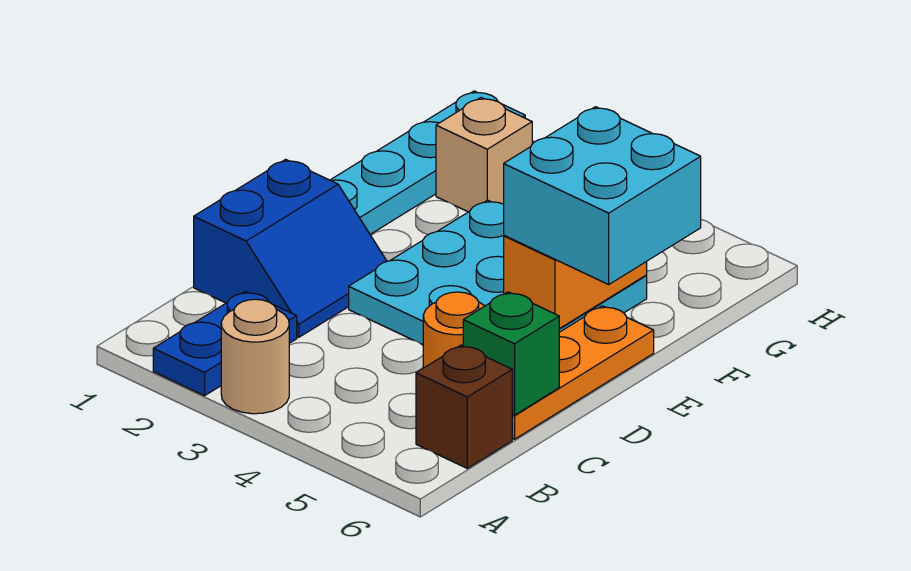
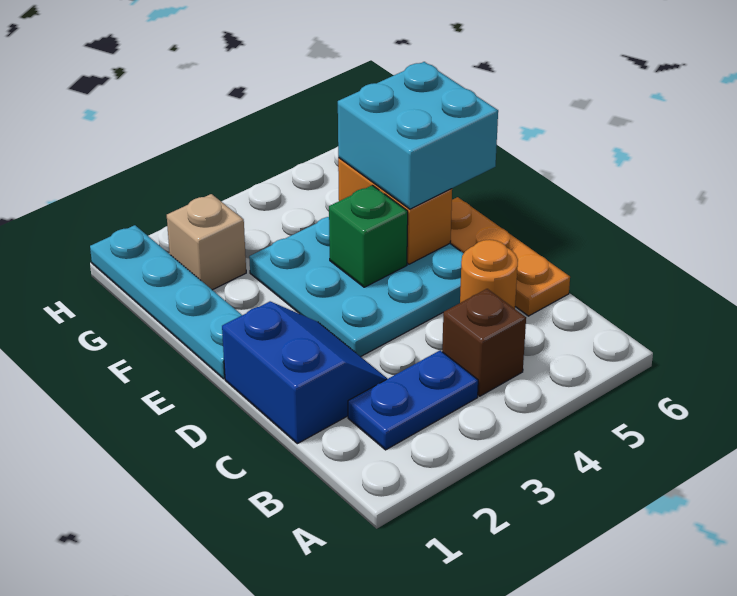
blue plate A2:B2 level 1 -> blue plate B2:B3 level 1
tan round brick A3 level 1 -> none
brown brick B6 level 1 -> brown brick B4 level 1
green brick C6 level 2 -> green brick E4 level 2

